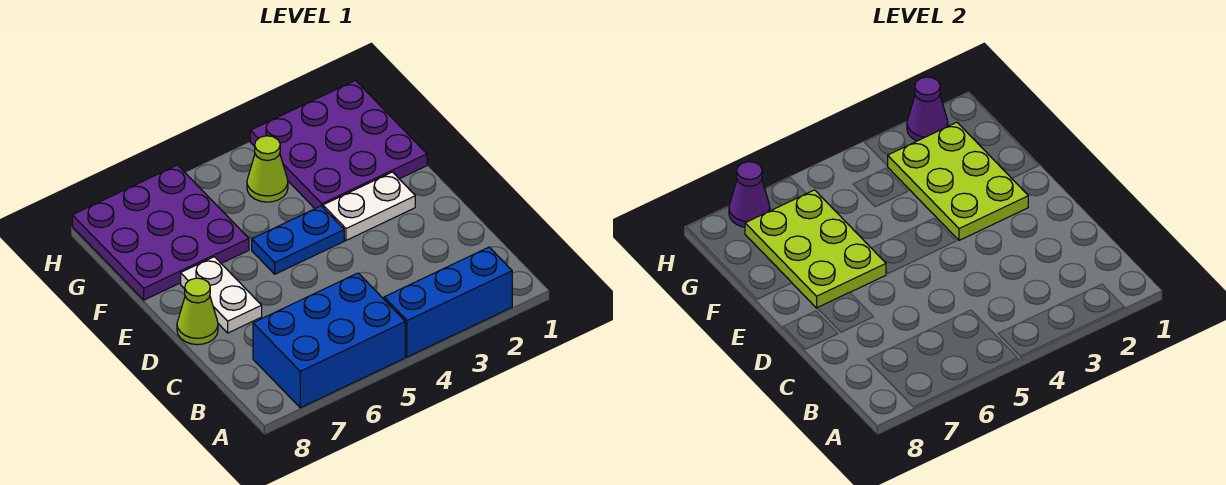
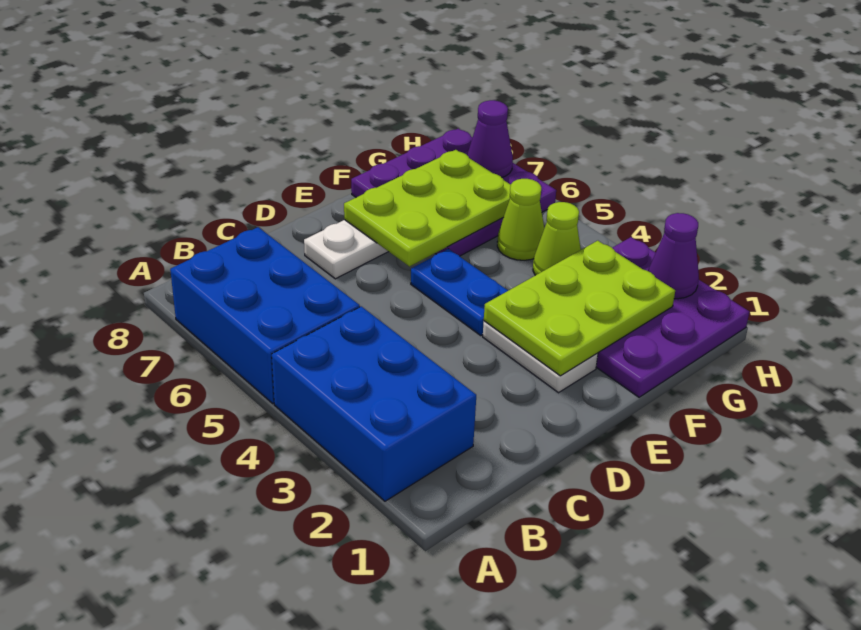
blue brick A2:A4 level 1 -> blue brick A2:B4 level 1
lime cone D8 level 1 -> lime cone G5 level 1

